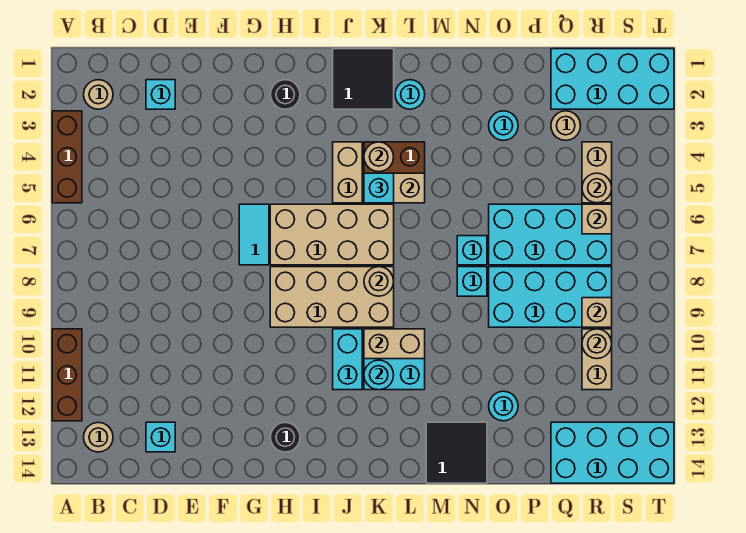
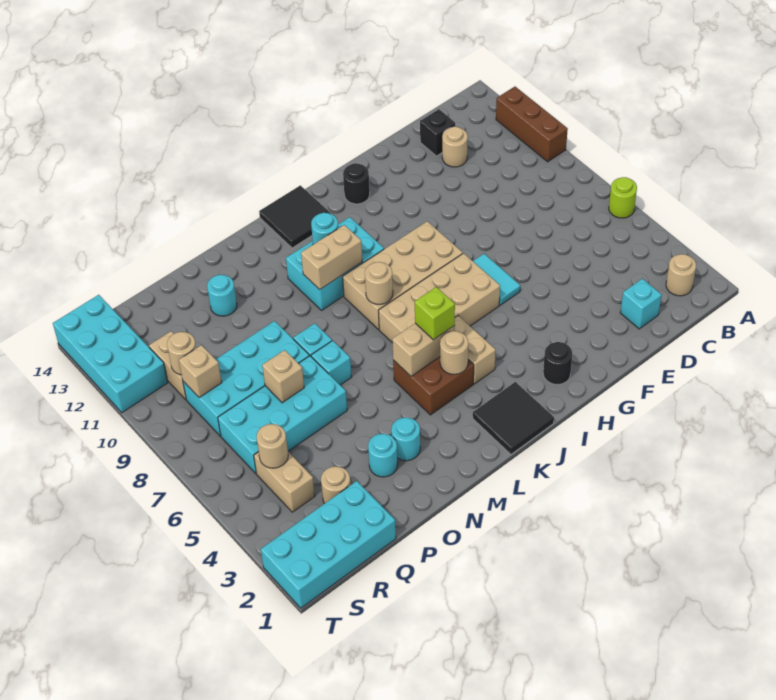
brown brick A3:A5 level 1 -> none
none -> lime round brick A6 level 1
tan round brick B13 level 1 -> tan round brick D12 level 1
cyan brick D13 level 1 -> black brick D13 level 1
cyan brick K5 level 3 -> lime brick K5 level 3
cyan round brick L2 level 1 -> cyan round brick N3 level 1
black tile M13:N14 level 1 -> black tile J13:K14 level 1
cyan brick Q13:T14 level 1 -> cyan brick S11:T14 level 1
tan brick R6 level 2 -> tan brick P7 level 2

